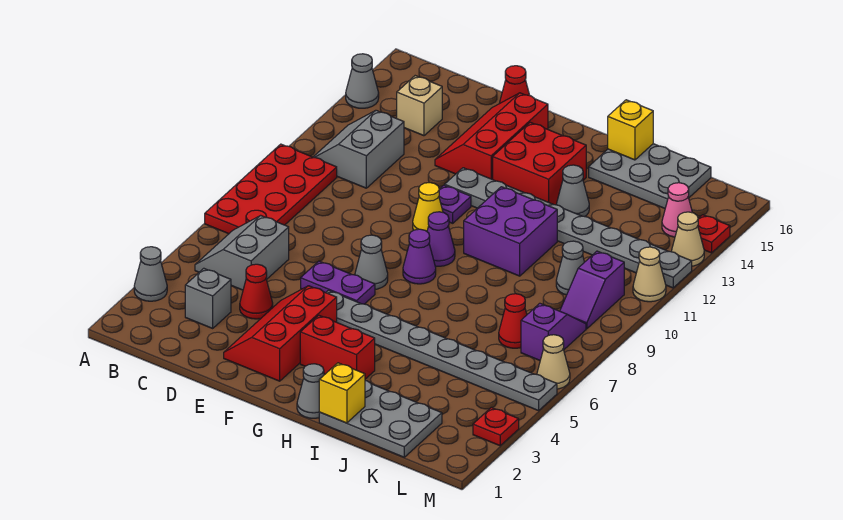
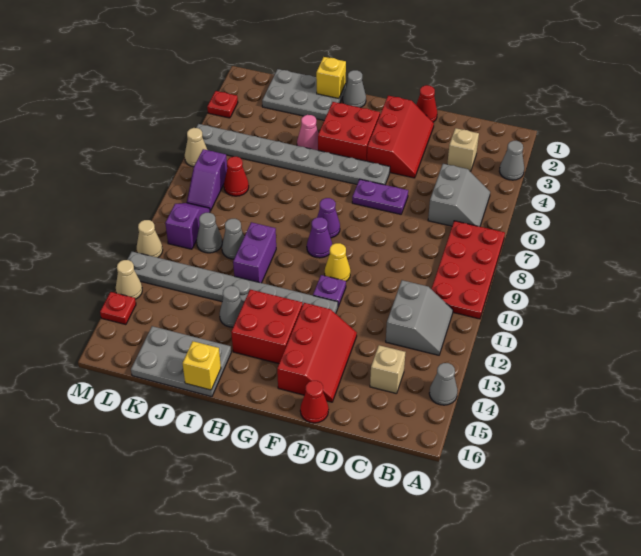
grey brick C3 level 1 -> tan brick C3 level 1
red cone D4 level 1 -> red cone E1 level 1
grey cone F7 level 1 -> grey cone J10 level 1
red brick G3:H3 level 1 -> red brick G3:H4 level 1
purple brick H10:I11 level 1 -> purple brick I10:I11 level 1
pink cone L14 level 1 -> pink cone I4 level 1

